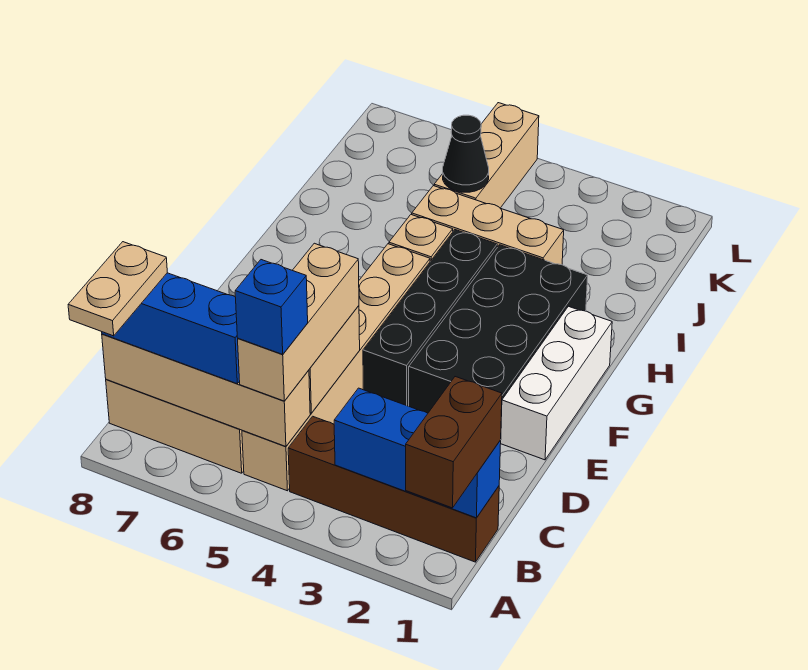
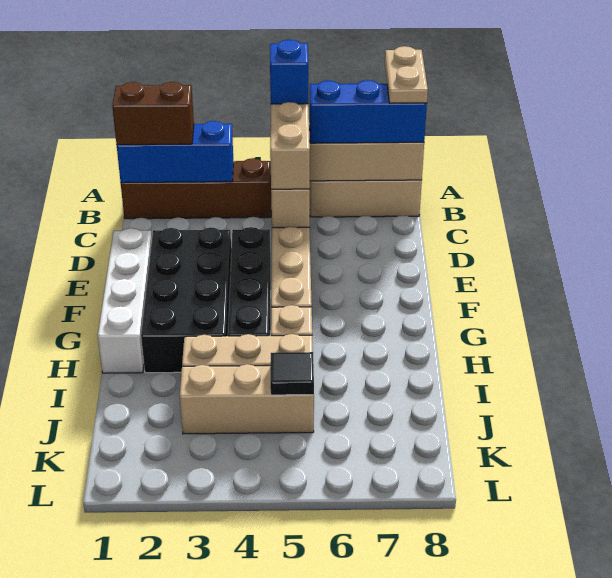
brown brick A1:B1 level 3 -> brown brick B1:B2 level 3
white brick E1:G1 level 1 -> white brick E1:H1 level 1
tan brick J5:L5 level 1 -> tan brick J3:J5 level 1
black cone J5 level 2 -> black tile J5 level 2

